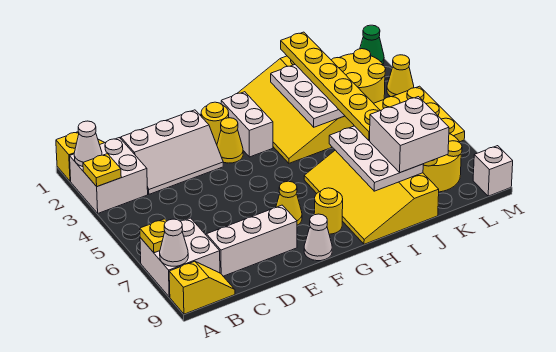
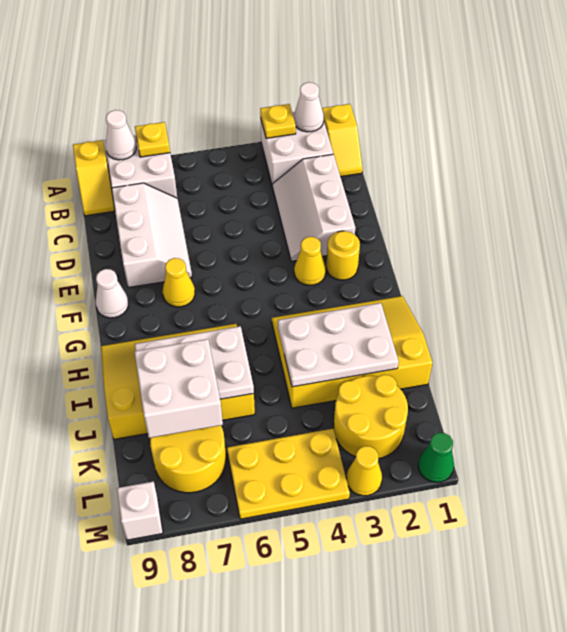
white brick G2:G3 level 1 -> none
yellow round brick G8 level 1 -> none
yellow plate J1:J6 level 3 -> none

